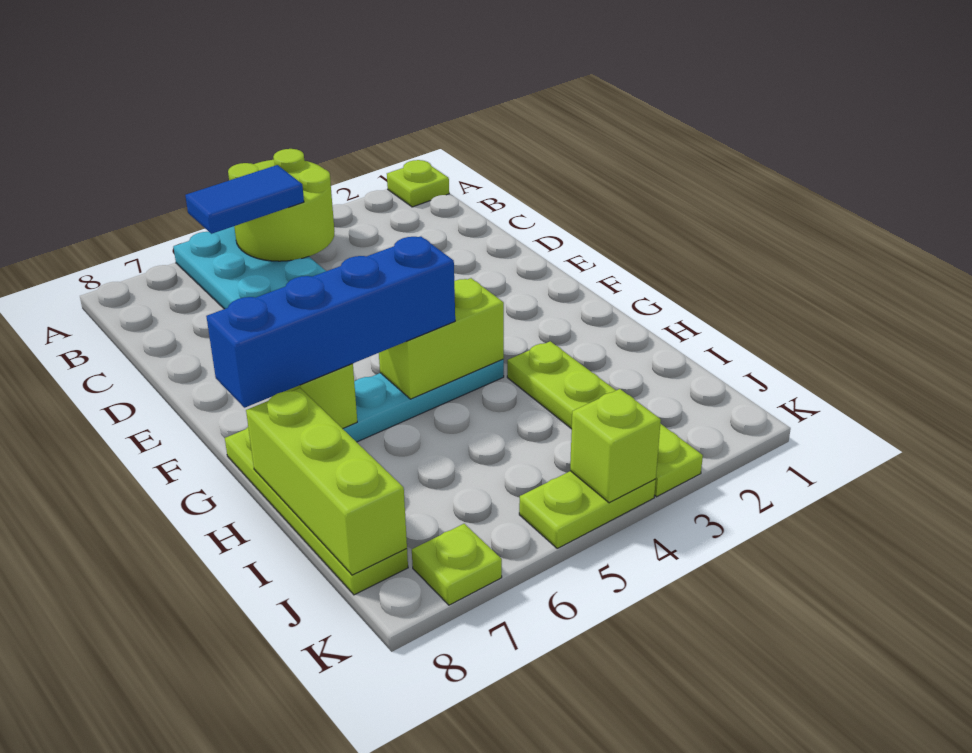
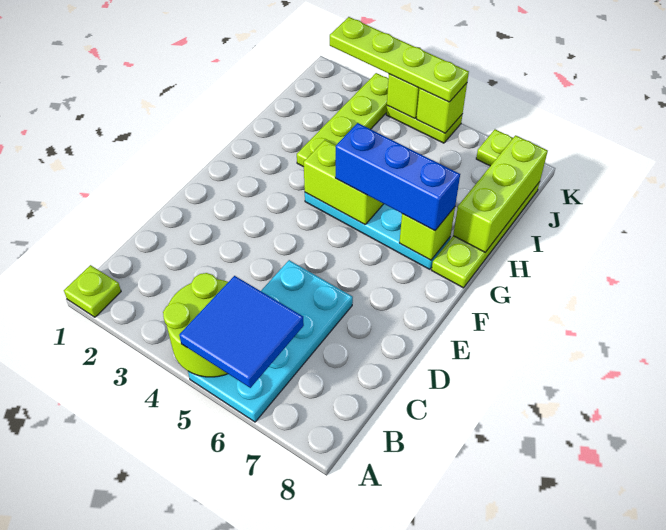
blue tile B5:B6 level 3 -> blue tile A5:B6 level 3
blue brick G5:G8 level 3 -> blue brick G5:G7 level 3
none -> lime plate K2:K5 level 3
none -> lime brick K5 level 2

